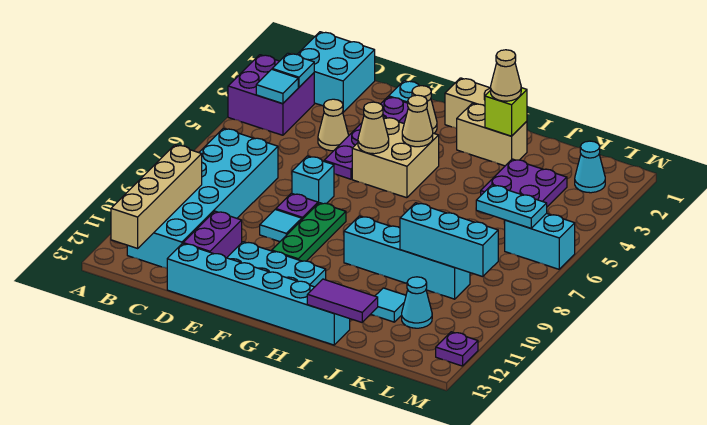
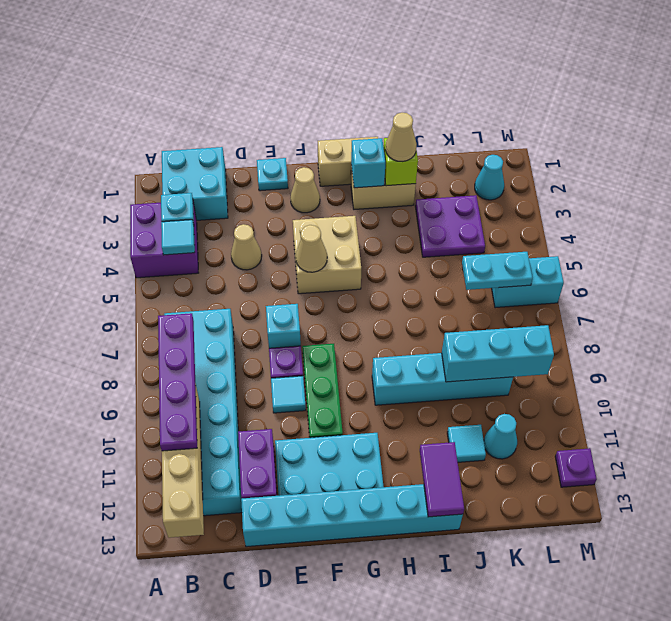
purple plate E2:E5 level 1 -> purple plate B8:B11 level 3
tan cone G4 level 2 -> none
none -> cyan brick H2 level 2
purple tile I13:J13 level 2 -> purple tile I12:I13 level 2

